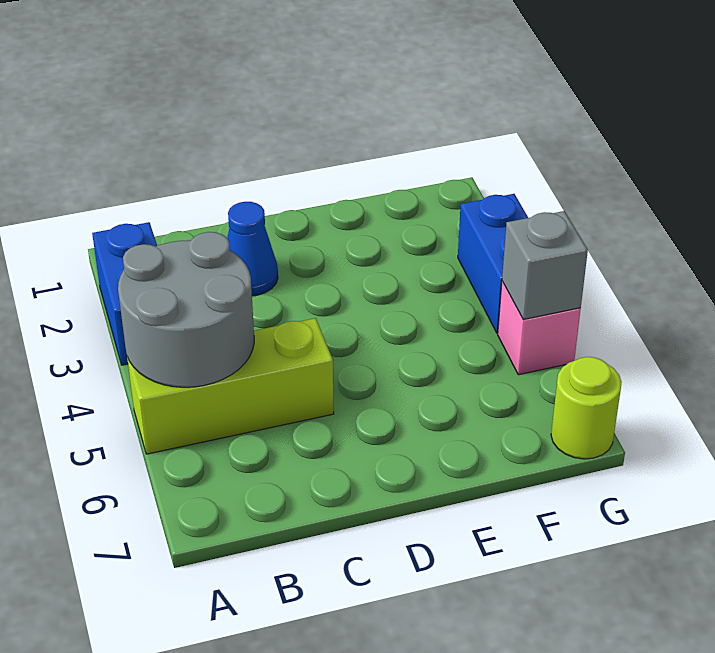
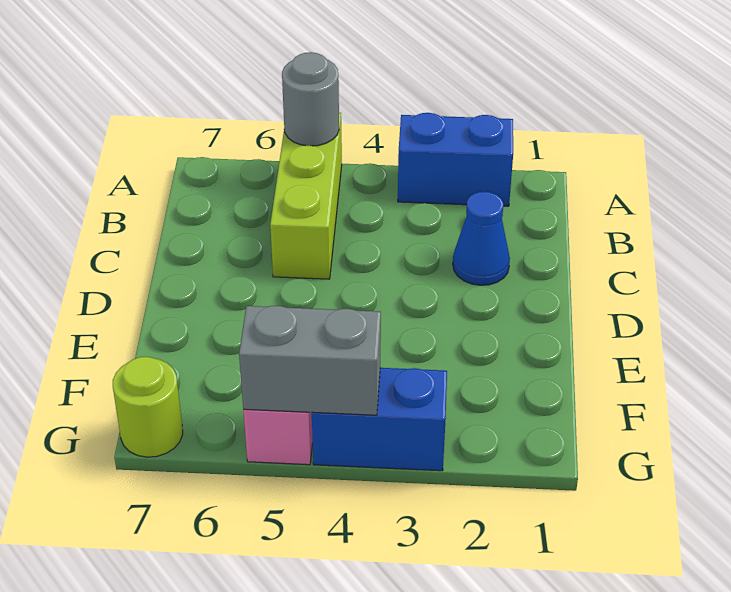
grey round brick A4:B5 level 2 -> grey round brick A5 level 2
grey brick G5 level 2 -> grey brick G4:G5 level 2

